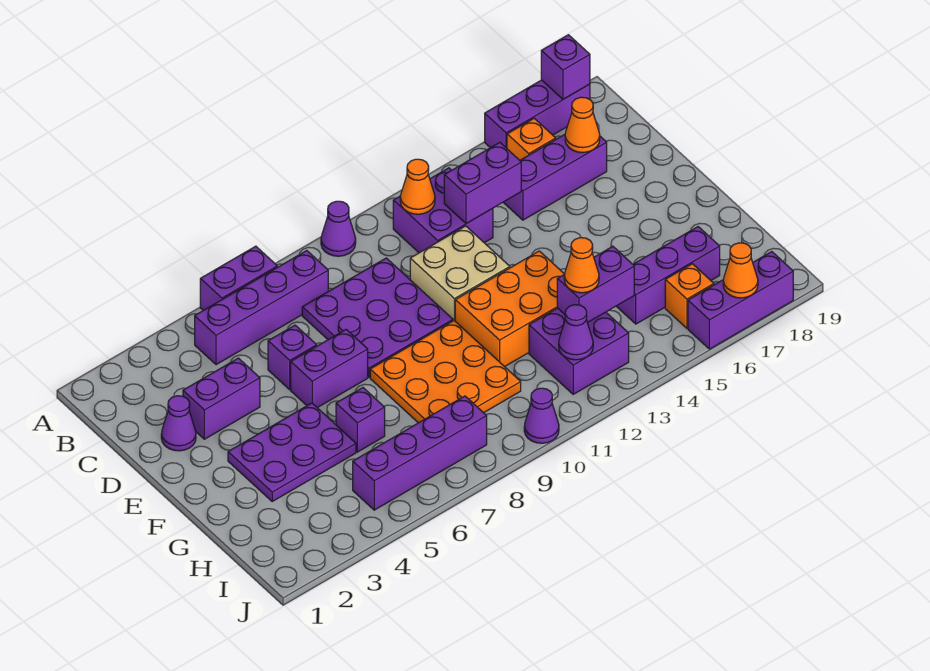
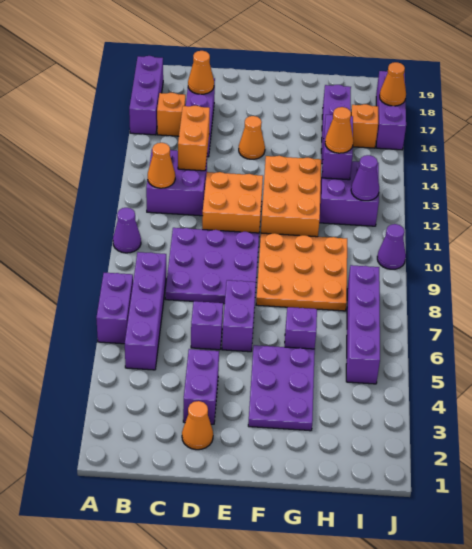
purple brick A18 level 2 -> none
purple brick C13:C14 level 2 -> orange brick C13:C14 level 2
purple cone D2 level 1 -> orange cone D2 level 1
tan brick D11:E12 level 1 -> orange brick D11:E12 level 1
none -> orange cone E15 level 1

